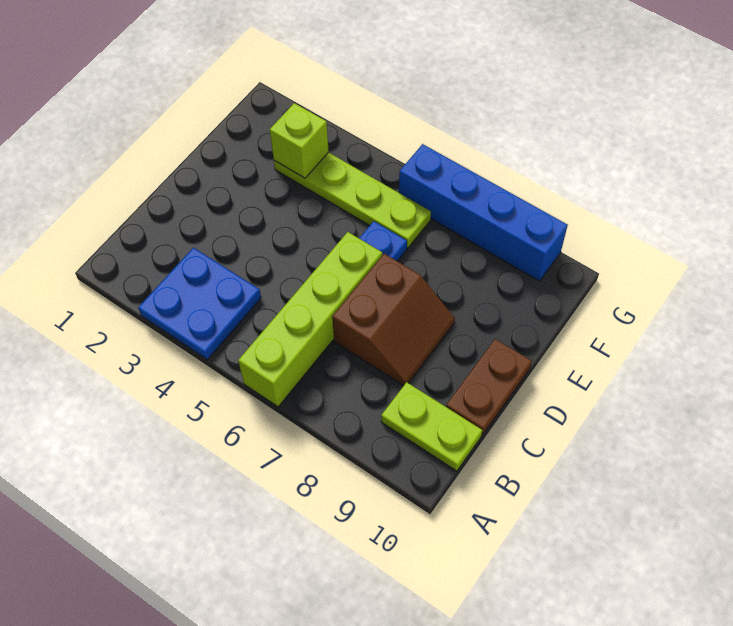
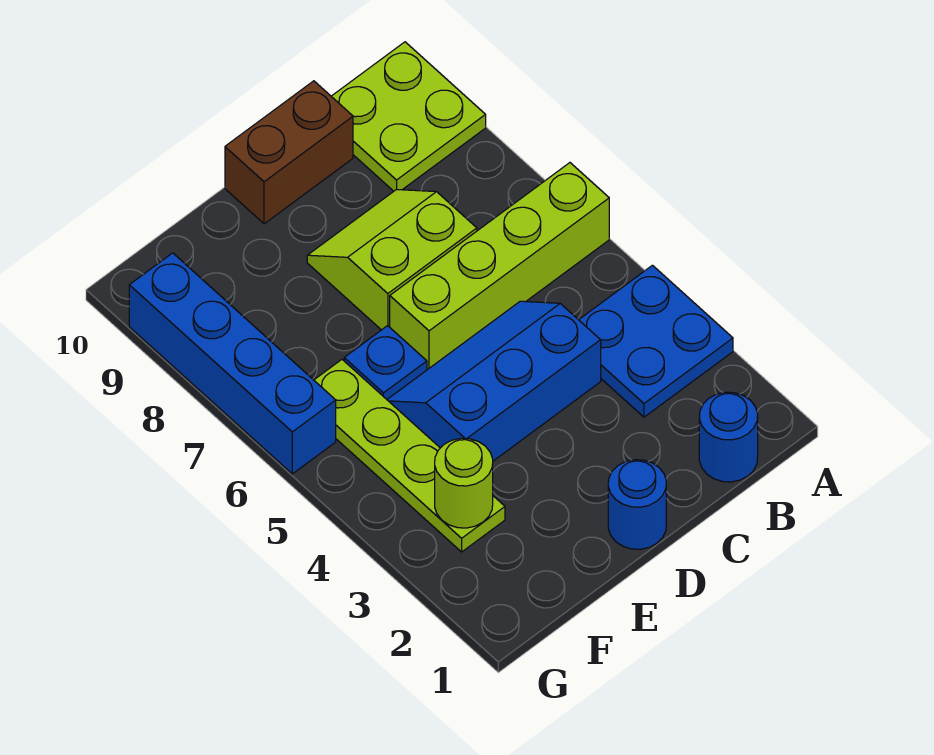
none -> blue round brick B1 level 1
lime plate B9:B10 level 1 -> lime plate A9:B10 level 1
none -> blue slope C4:E5 level 1 top 4
brown slope C7:D8 level 1 top 7 -> lime slope C7:D8 level 1 top 7
brown plate C10:D10 level 1 -> brown brick C10:D10 level 1
none -> blue round brick D1 level 1
lime brick F3 level 2 -> lime round brick F3 level 2

